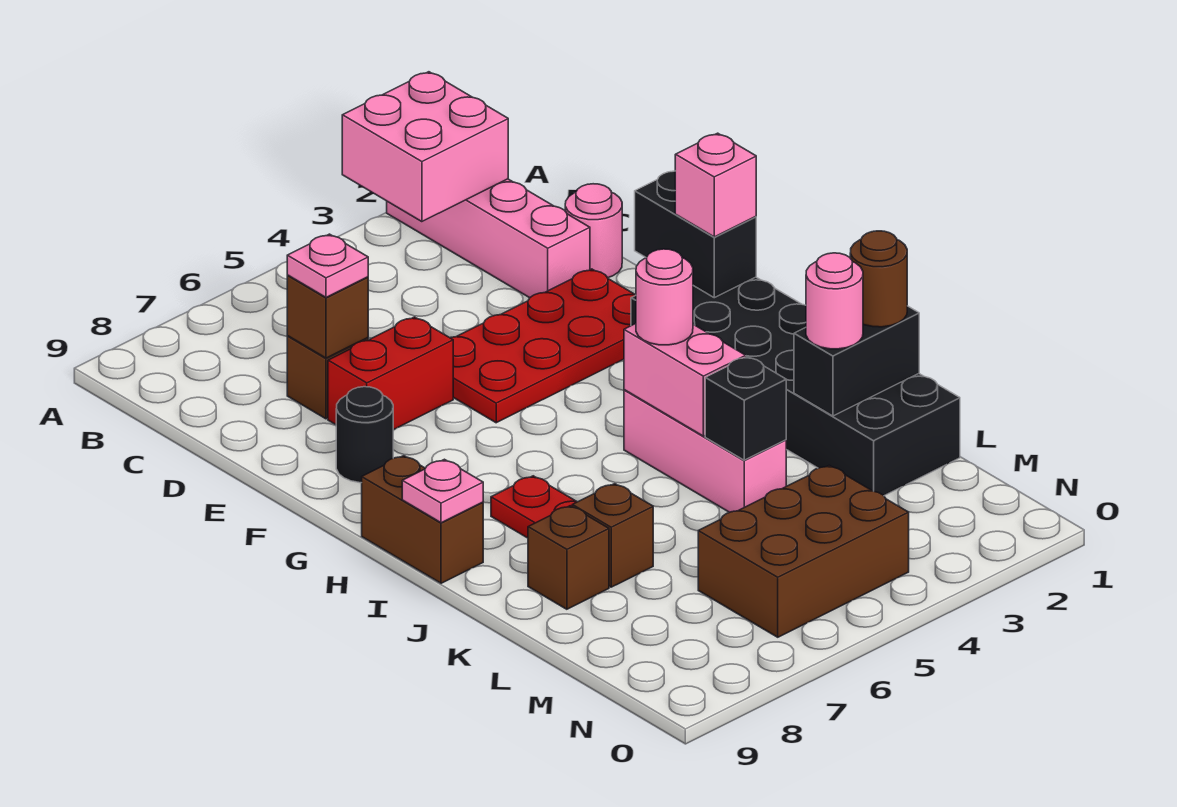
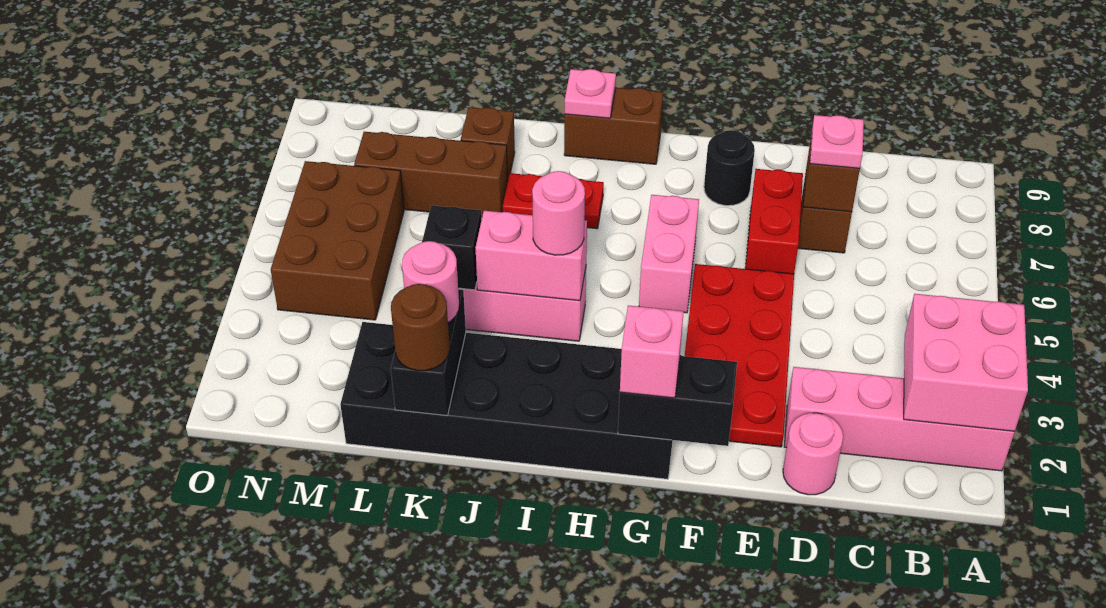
none -> pink brick G5:G6 level 1
brown brick K7 level 1 -> brown brick K7:M7 level 1

